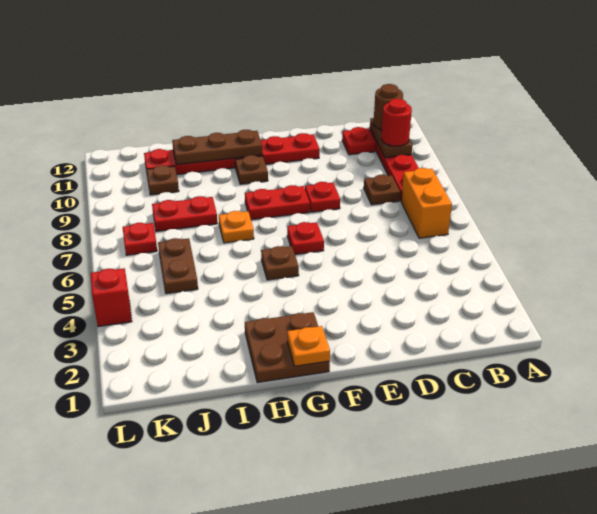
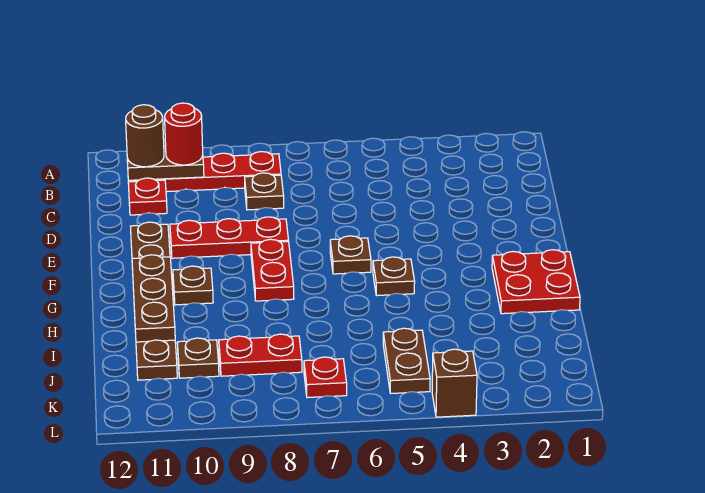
orange brick B6:B7 level 1 -> none
red plate E8 level 1 -> red plate E8:E10 level 1
red plate E11:J11 level 1 -> brown plate E11:J11 level 1
red plate F6 level 1 -> brown plate F6 level 1
brown plate G1:H2 level 1 -> red plate G1:H2 level 1
orange plate G1 level 2 -> none
orange plate H7 level 1 -> none
red plate I8:J8 level 1 -> red plate J8:J9 level 1
brown plate J5:J6 level 1 -> brown plate J5:K5 level 1
red brick L4 level 1 -> brown brick L4 level 1

